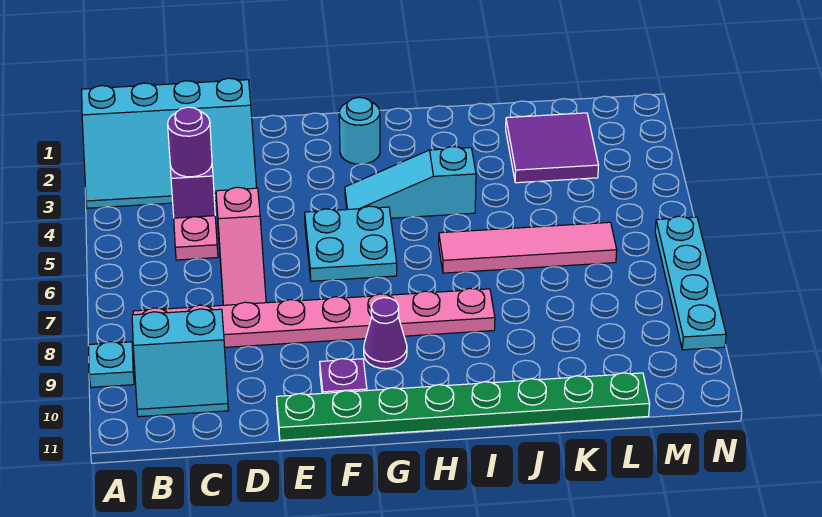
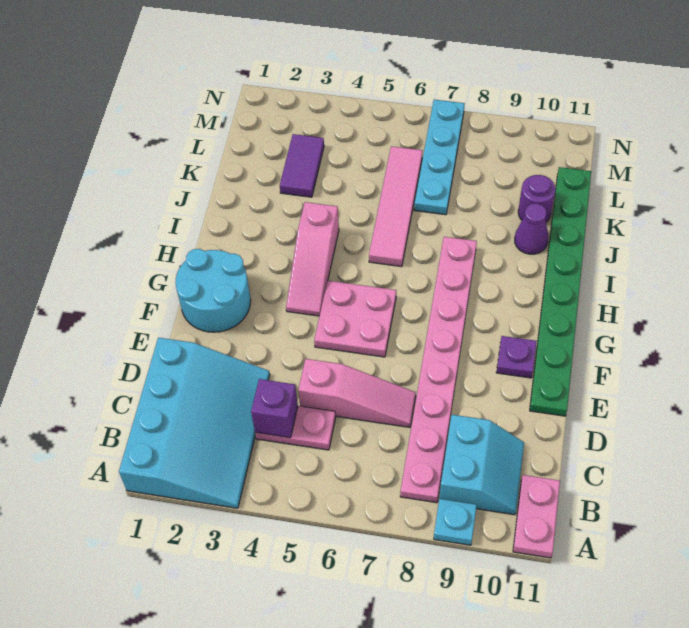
none -> pink plate A11:B11 level 1
purple round brick C4 level 3 -> purple round brick K10 level 1
cyan plate F5:G6 level 1 -> pink plate F5:G6 level 1
cyan round brick G2 level 1 -> cyan round brick F1:G2 level 1
cyan slope G4:I4 level 1 top I -> pink slope G4:I4 level 1 top I
purple cone G9 level 1 -> purple cone J10 level 1
purple tile K2:L3 level 1 -> purple tile K3:L3 level 1
cyan plate N6:N9 level 1 -> cyan plate K7:N7 level 1

